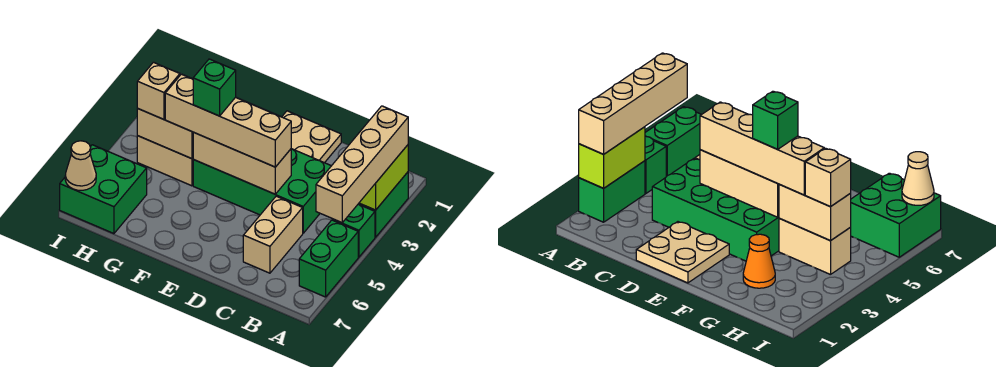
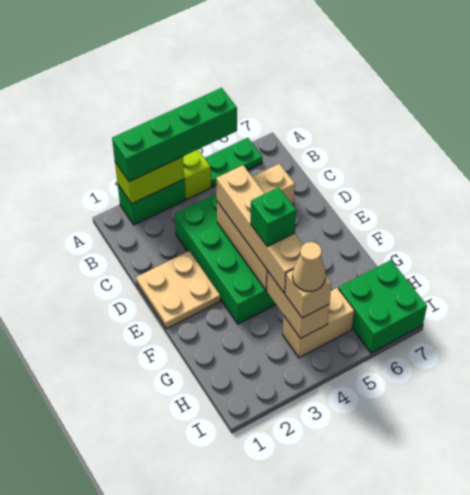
tan brick A2:A5 level 3 -> green brick A2:A5 level 3
green brick A4 level 1 -> lime brick A4 level 1
green brick A5:A6 level 1 -> green plate A5:A6 level 1
orange cone G2 level 1 -> none
tan brick G4:H4 level 1 -> tan brick H4:H5 level 1
tan cone I7 level 2 -> tan cone H4 level 4

